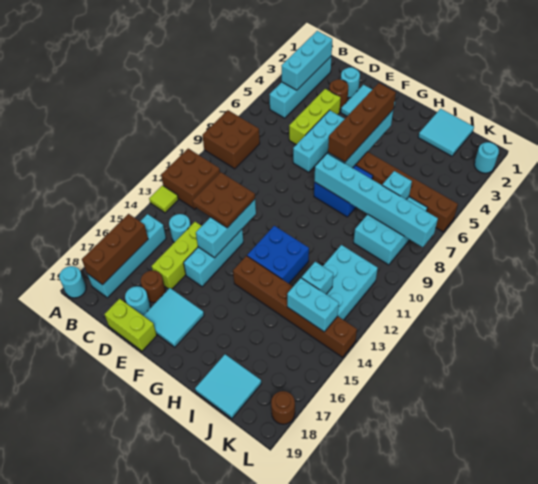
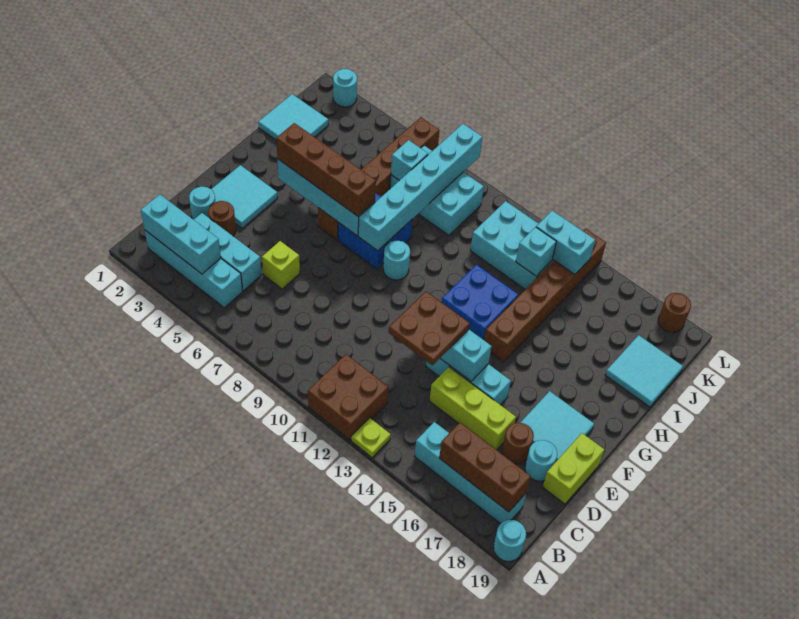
brown brick A8:B9 level 1 -> none
lime tile A13 level 1 -> lime plate A13 level 1
cyan round brick C14 level 1 -> cyan round brick G9 level 1
lime brick D4:D6 level 1 -> lime brick D6 level 1
cyan brick E5:E7 level 1 -> cyan brick C3:C5 level 1
cyan brick J14:K14 level 2 -> cyan brick K13:K14 level 2

